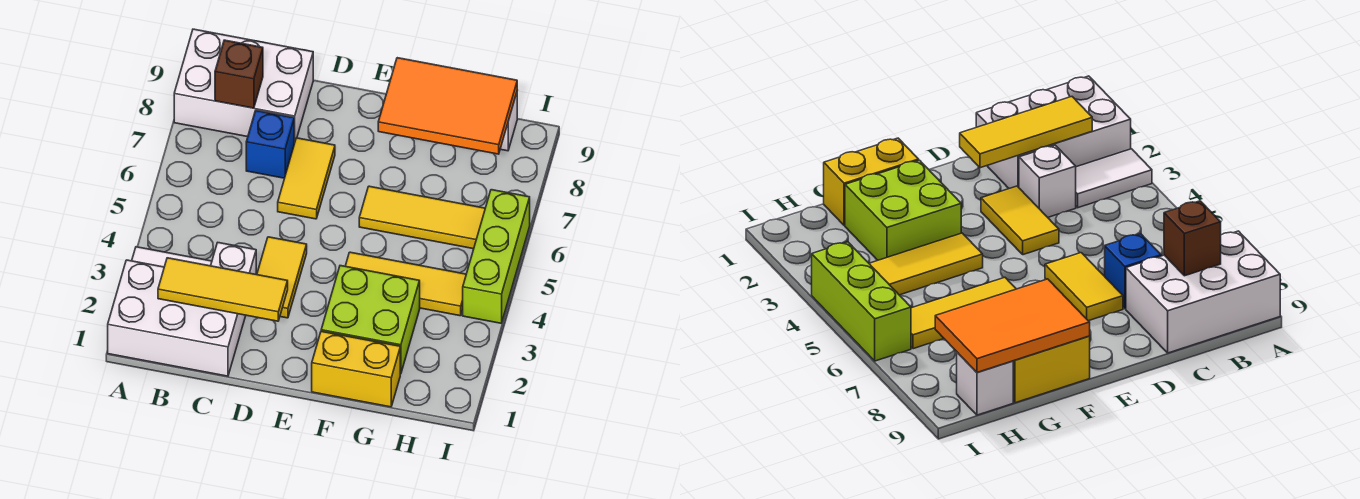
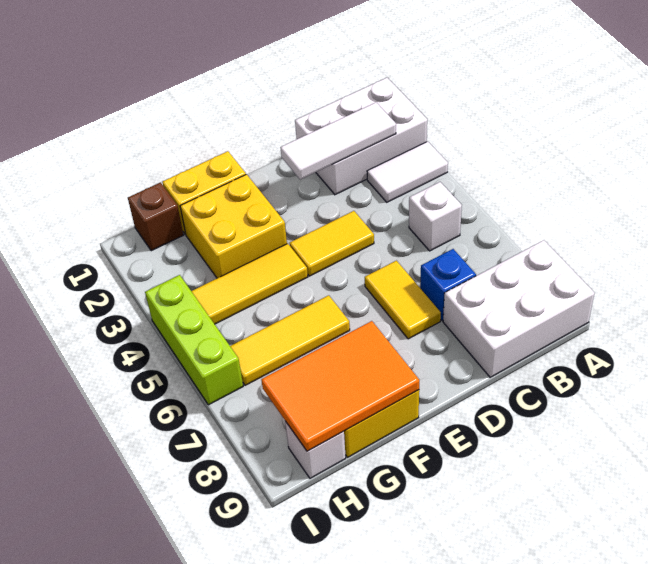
yellow tile B2:D2 level 2 -> white tile B2:D2 level 2
brown brick B8 level 2 -> brown brick H1 level 1
white brick C3 level 1 -> white brick B5 level 1
yellow tile D3:D4 level 1 -> yellow tile D4:E4 level 1
lime brick F2:G3 level 1 -> yellow brick F2:G3 level 1

